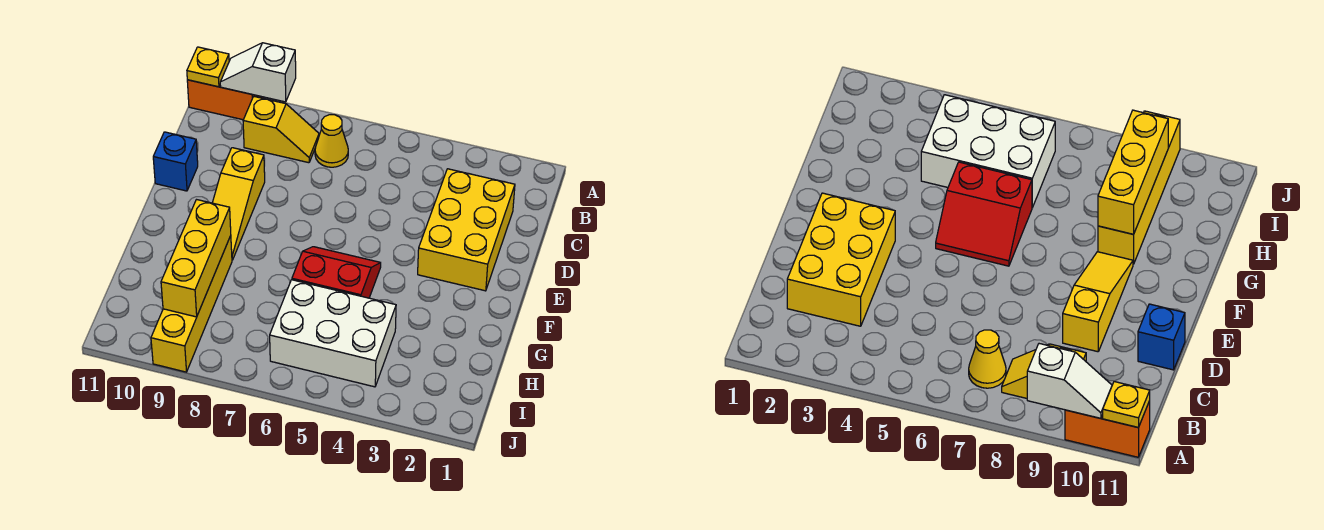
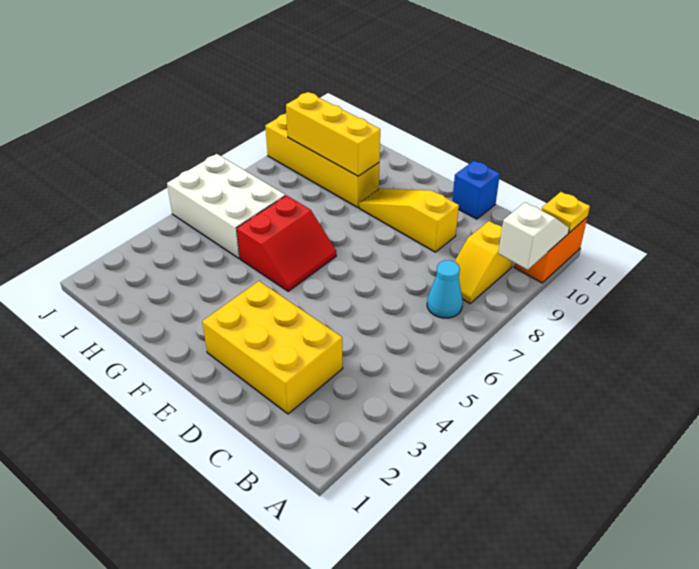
yellow cone B7 level 1 -> cyan cone B7 level 1
white brick H4:I6 level 1 -> white brick H5:J6 level 1

